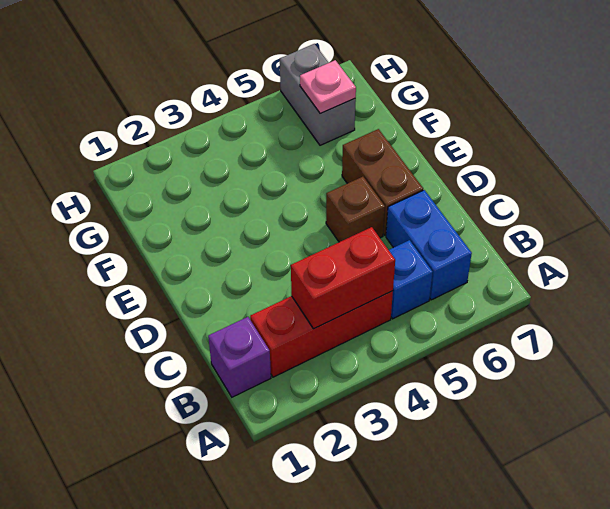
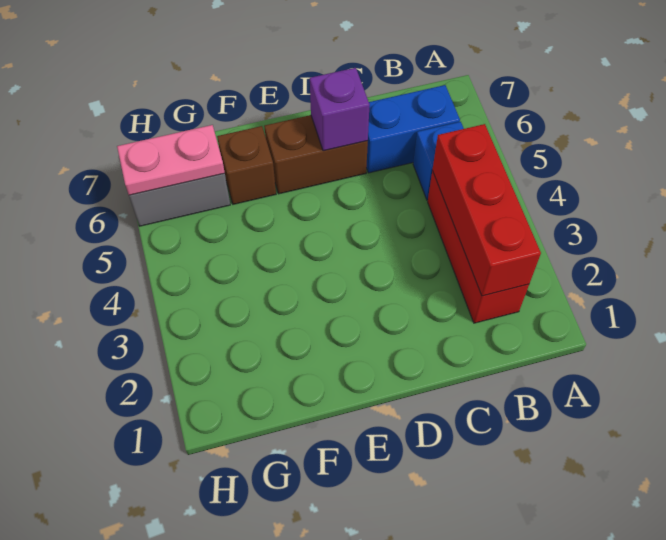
purple brick B1 level 1 -> purple brick D6 level 2
red brick B3:B4 level 2 -> red brick B2:B4 level 2
brown brick D5 level 1 -> brown brick F6 level 1
pink plate G6 level 2 -> pink plate G6:H6 level 2

